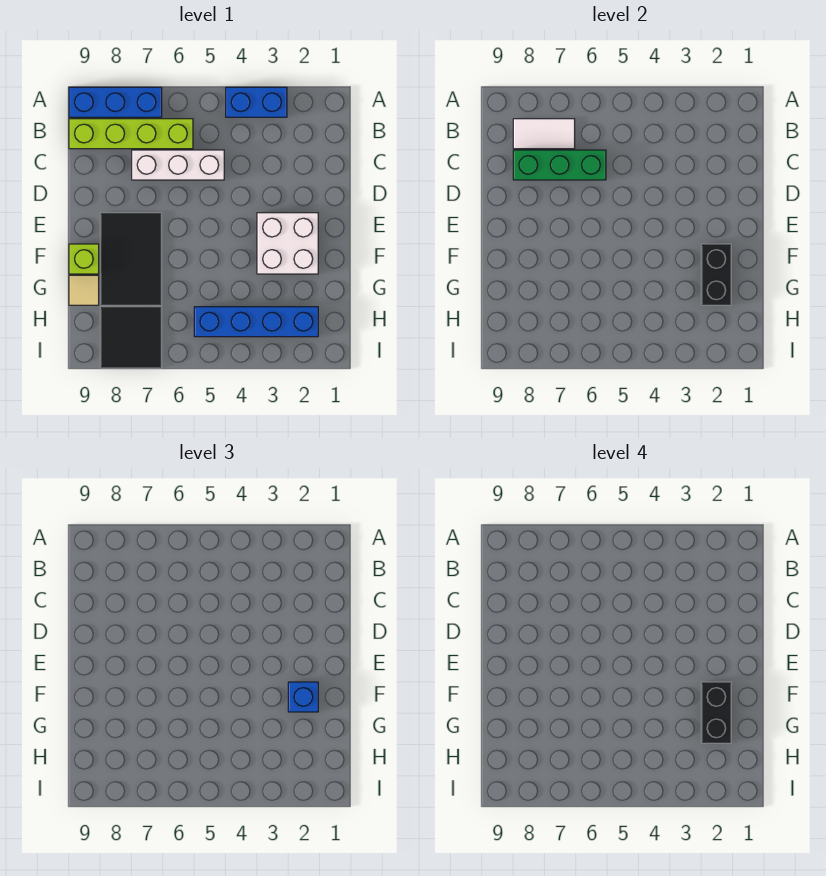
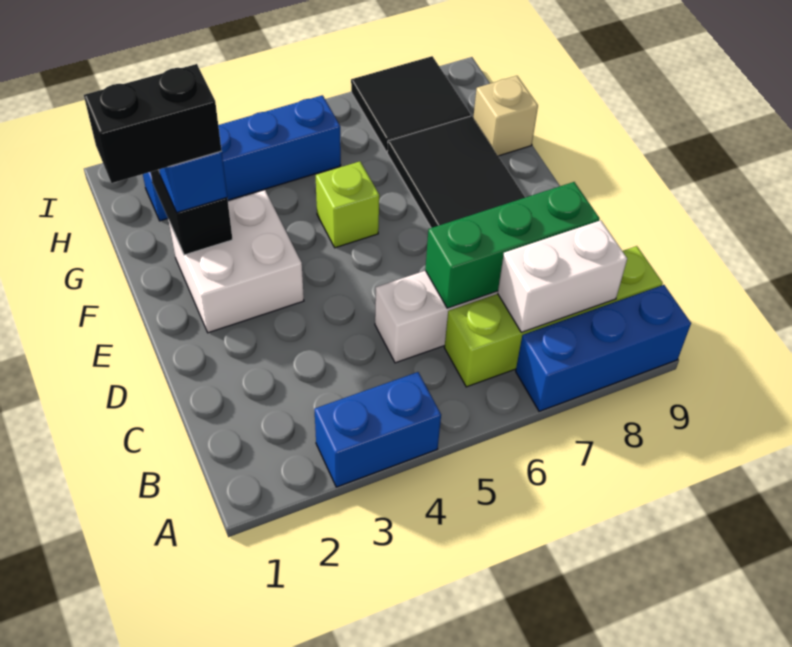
white tile B7:B8 level 2 -> white brick B7:B8 level 2
black brick F2:G2 level 4 -> black brick F1:F2 level 4
lime brick F9 level 1 -> lime brick F5 level 1
tan tile G9 level 1 -> tan brick G9 level 1

